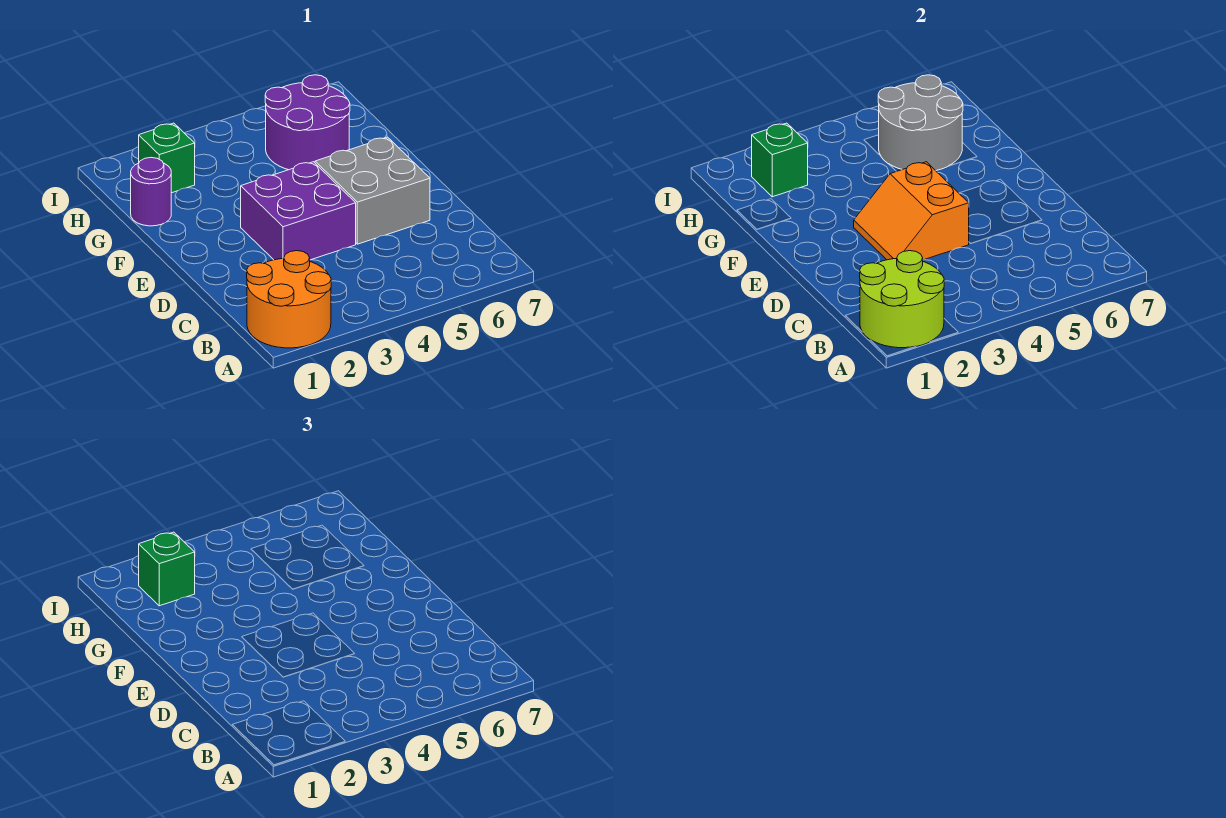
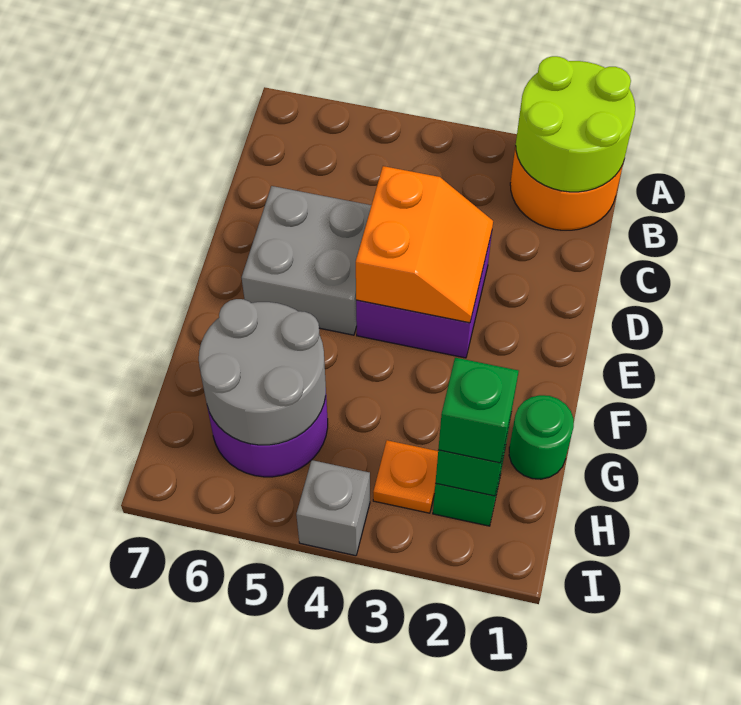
purple round brick G1 level 1 -> green round brick G1 level 1
none -> orange plate H3 level 1
none -> grey brick I4 level 1

